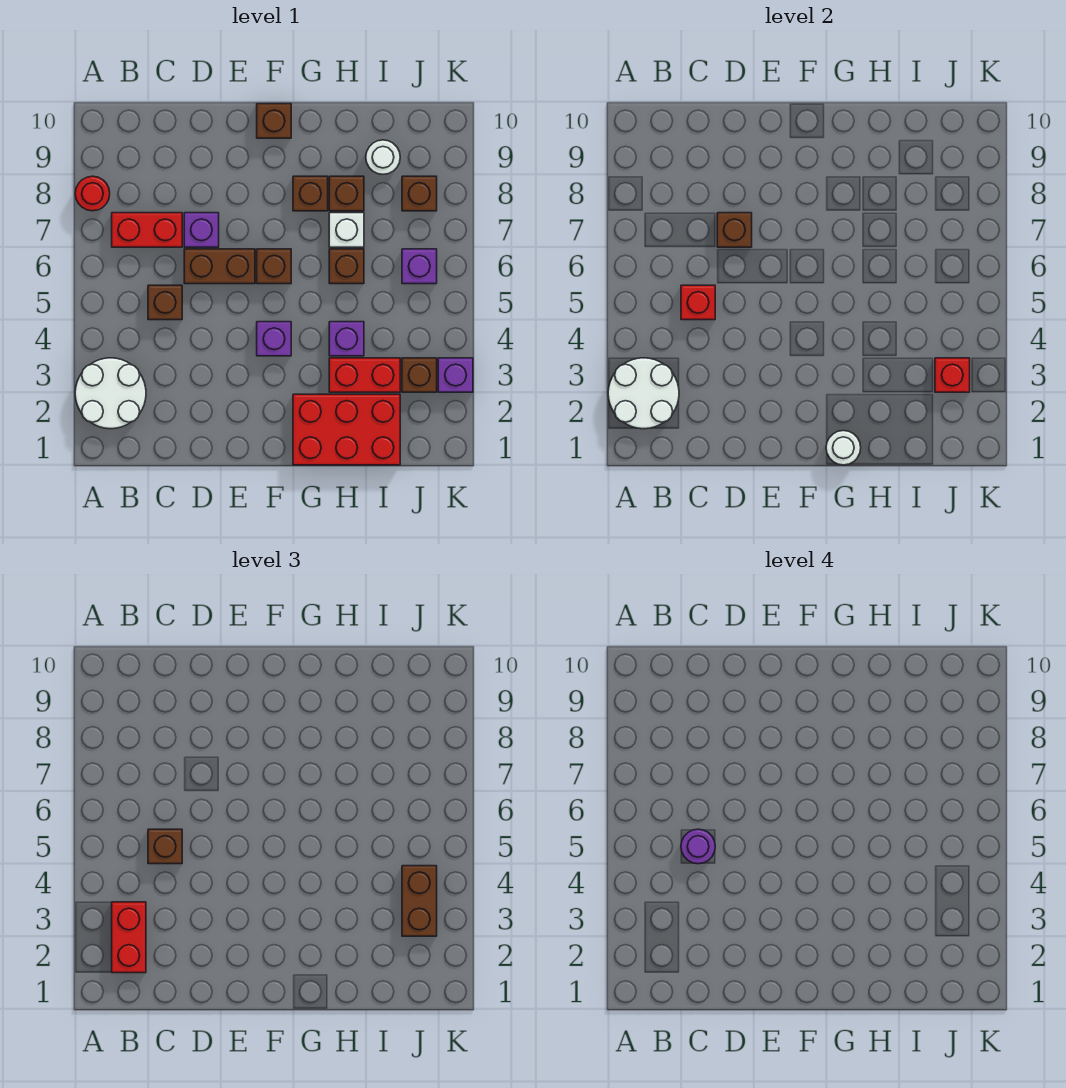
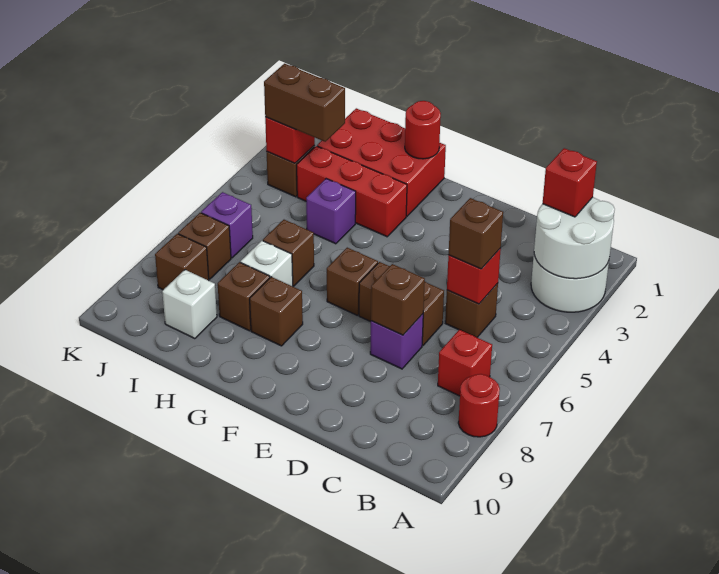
red brick B2:B3 level 3 -> red brick B2 level 3
red brick B7:C7 level 1 -> red brick B7 level 1
purple round brick C5 level 4 -> none
purple brick F4 level 1 -> none
brown brick F10 level 1 -> brown brick J7 level 1
white round brick G1 level 2 -> red round brick G1 level 2
red brick H3:I3 level 1 -> red brick G3:I3 level 1
white round brick I9 level 1 -> white brick I9 level 1
brown brick J3:J4 level 3 -> brown brick I3:J3 level 3
purple brick K3 level 1 -> none

